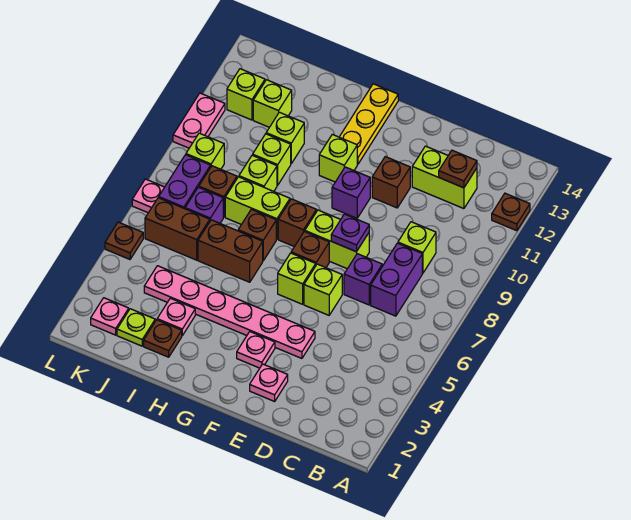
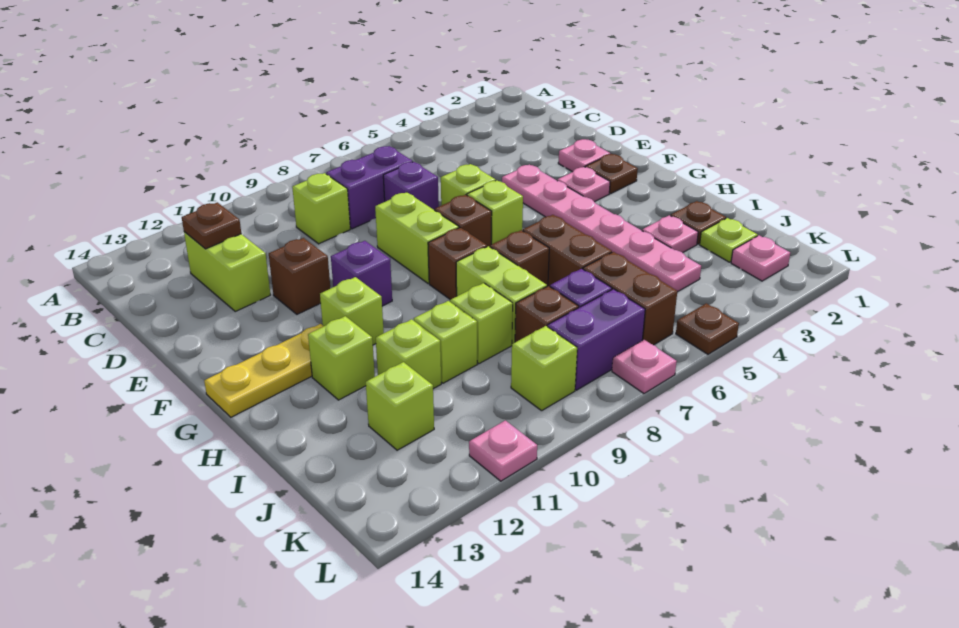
brown plate A12 level 1 -> brown plate F2 level 1
purple plate E8 level 2 -> none
lime brick K12 level 1 -> lime brick H12 level 1
pink plate L10:L11 level 1 -> pink plate L11 level 1

